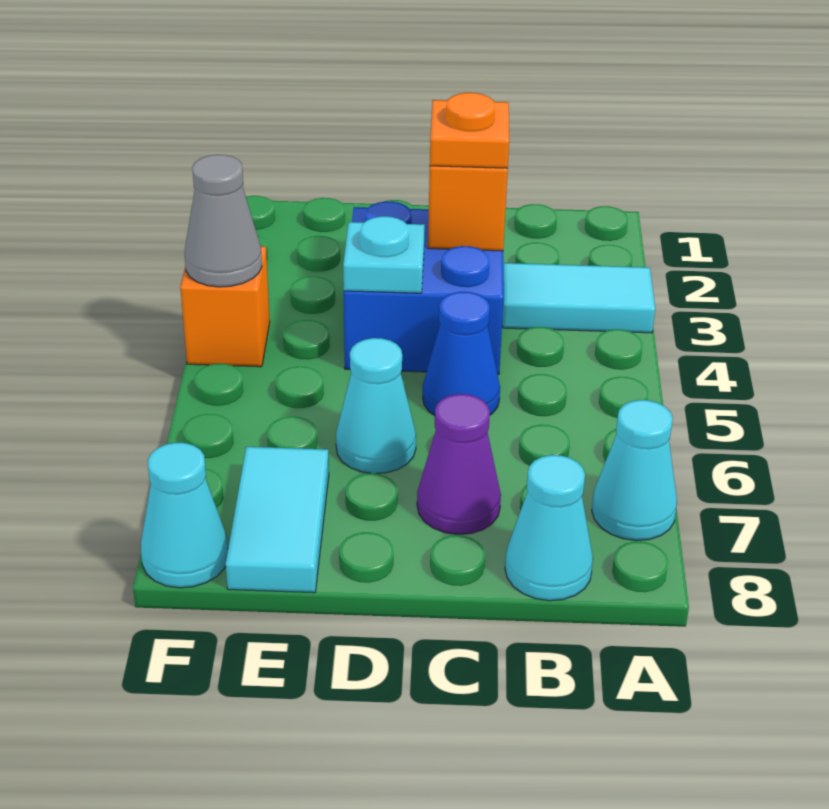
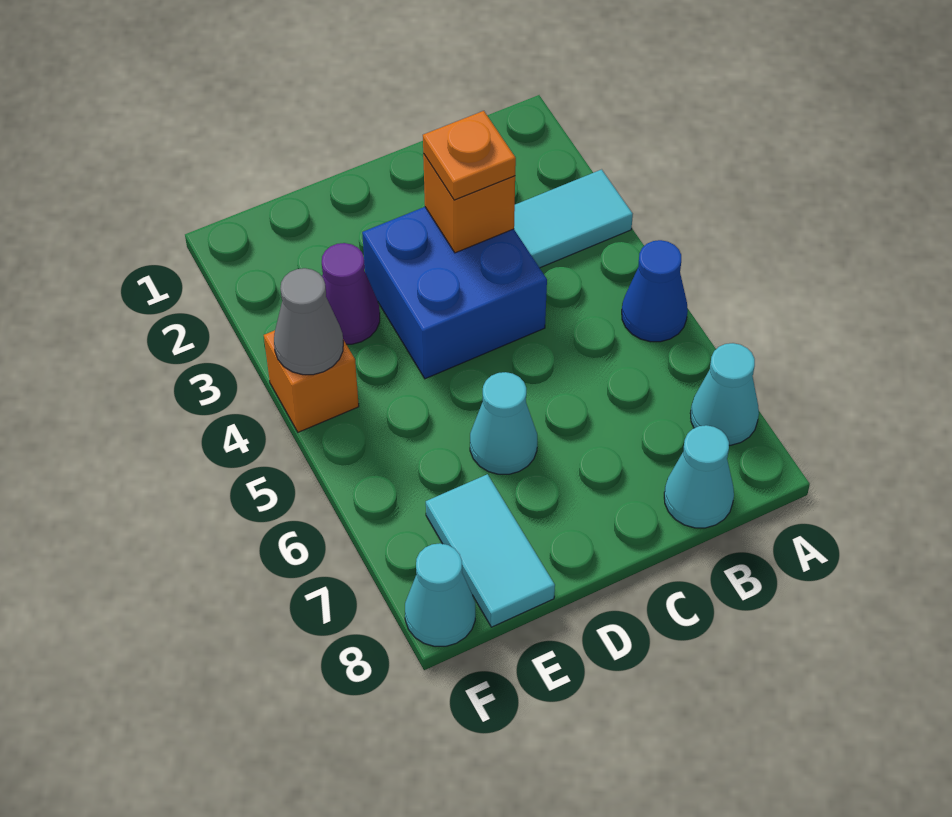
blue cone C5 level 1 -> blue cone A5 level 1
purple cone C7 level 1 -> purple cone E3 level 1
cyan plate D4 level 2 -> none

